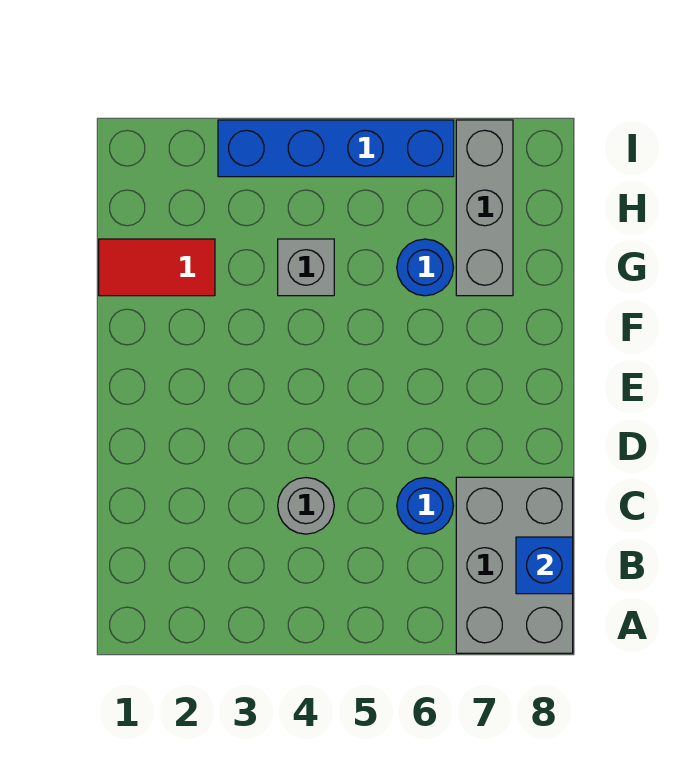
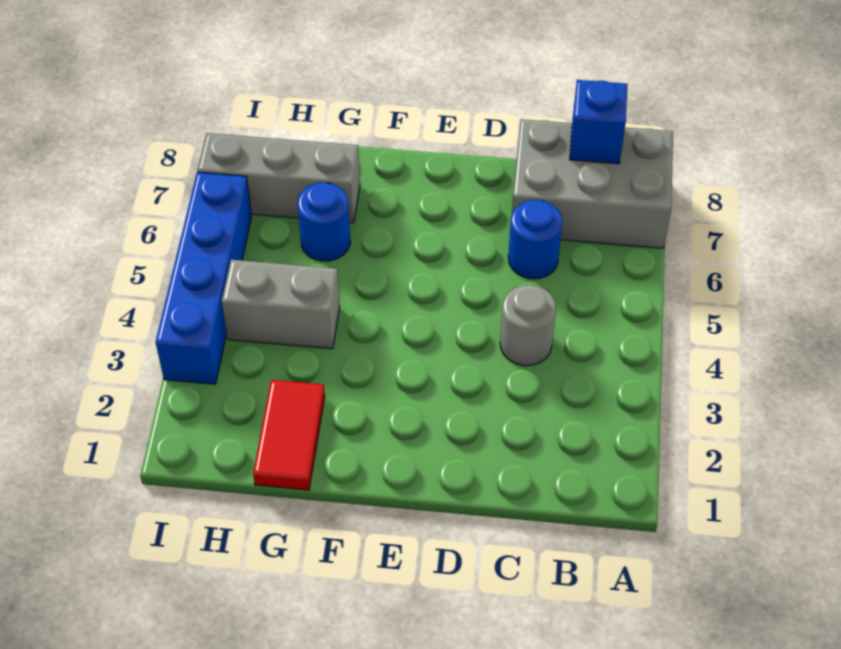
grey brick G4 level 1 -> grey brick G4:H4 level 1

